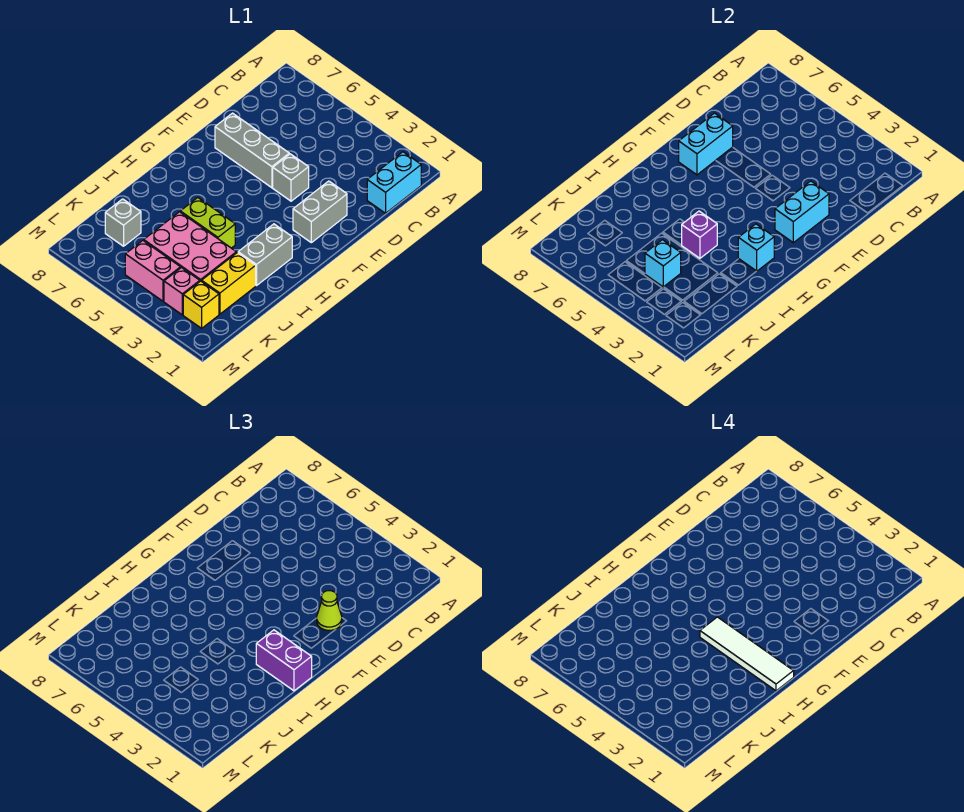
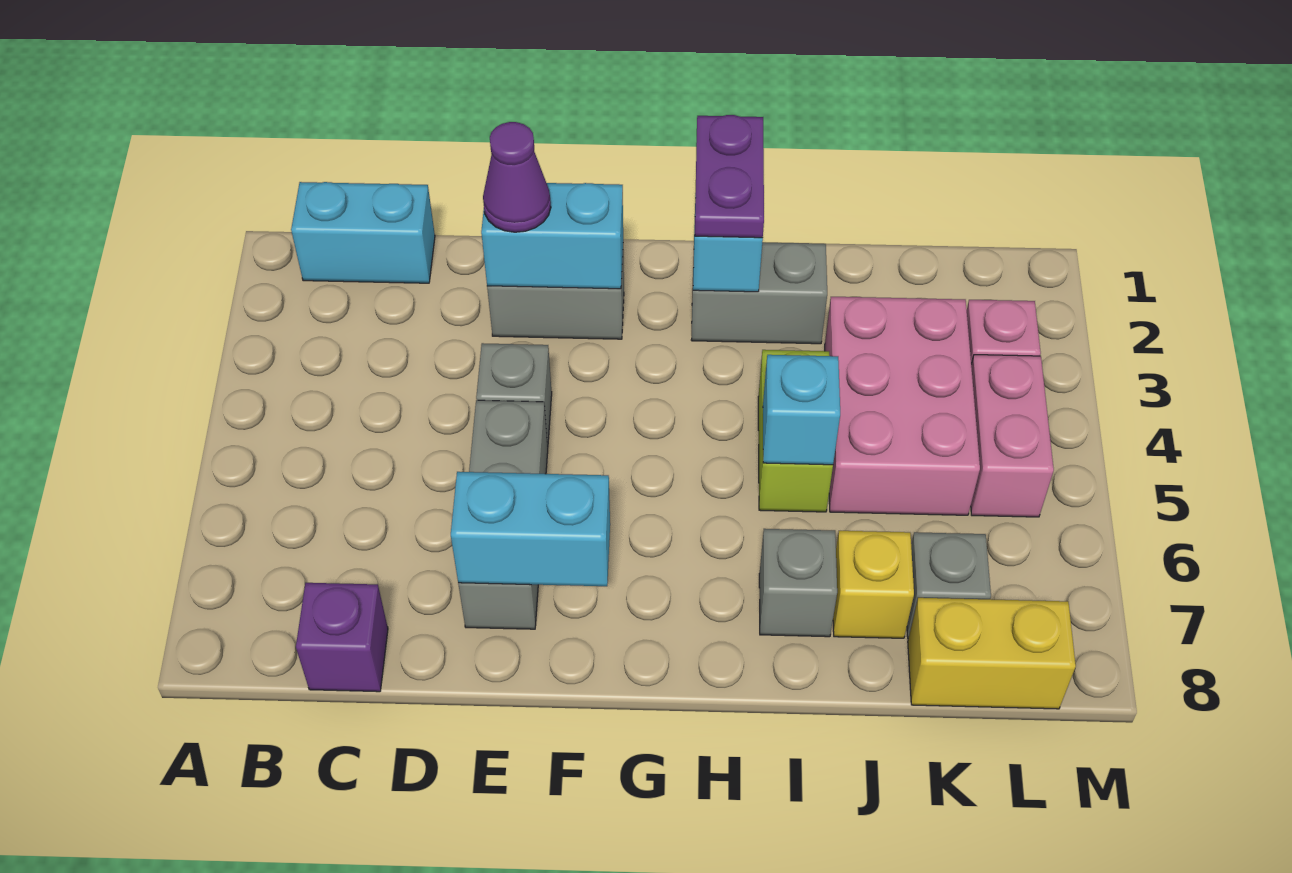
lime cone E2 level 3 -> purple cone E2 level 3
purple brick H1:H2 level 3 -> purple plate H1:H2 level 3
white tile H1:H4 level 4 -> none
purple brick I4 level 2 -> purple brick C8 level 1
none -> grey brick I7 level 1
yellow brick J2:K2 level 1 -> yellow brick K8:L8 level 1
cyan brick K4 level 2 -> cyan brick I5 level 2
yellow brick L2 level 1 -> yellow brick J7 level 1

